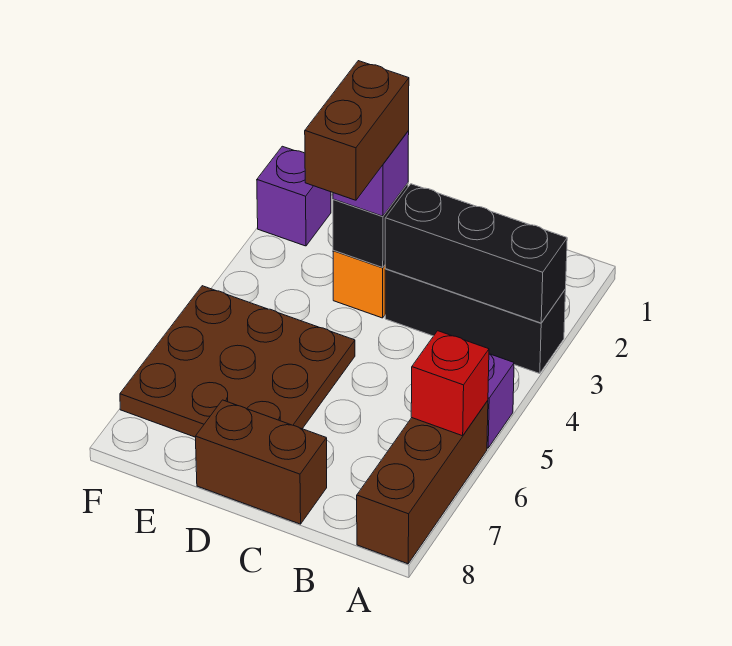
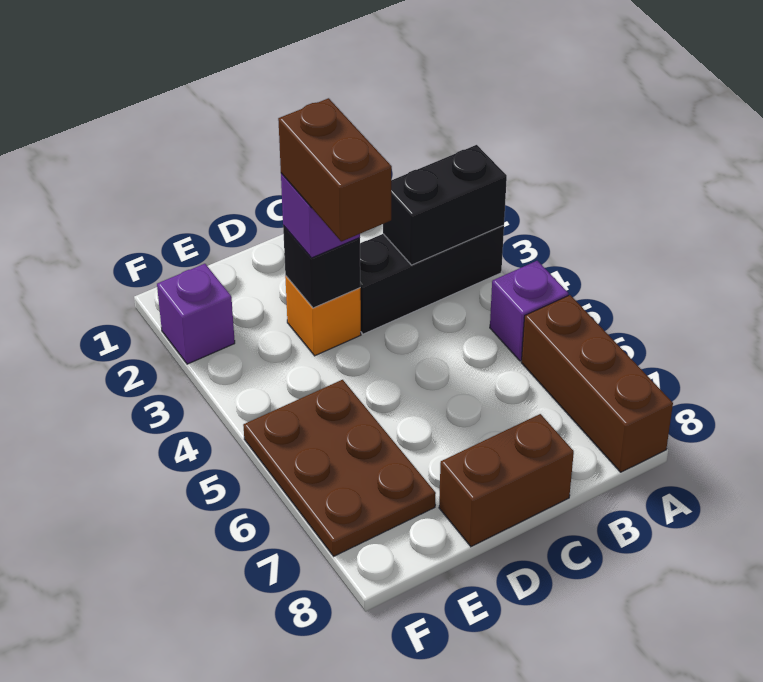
black brick A3:C3 level 2 -> black brick A3:B3 level 2
red brick A6 level 2 -> none
brown plate D5:F7 level 1 -> brown plate E5:F7 level 1

